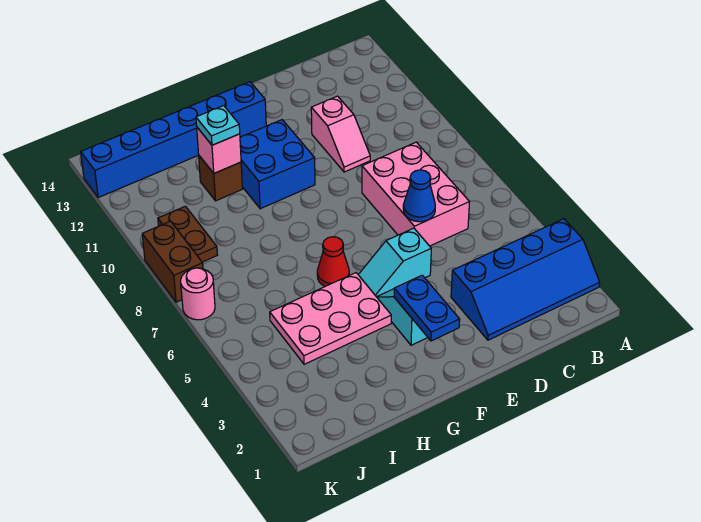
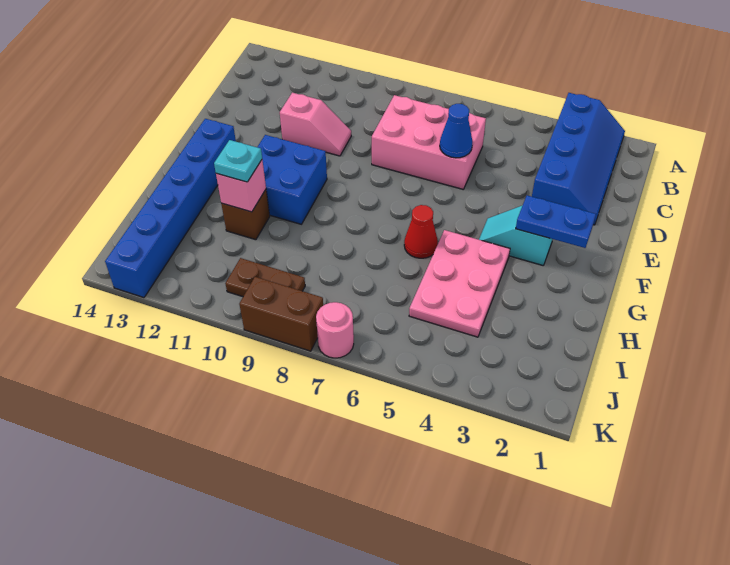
cyan slope E5:F5 level 1 top E -> none

